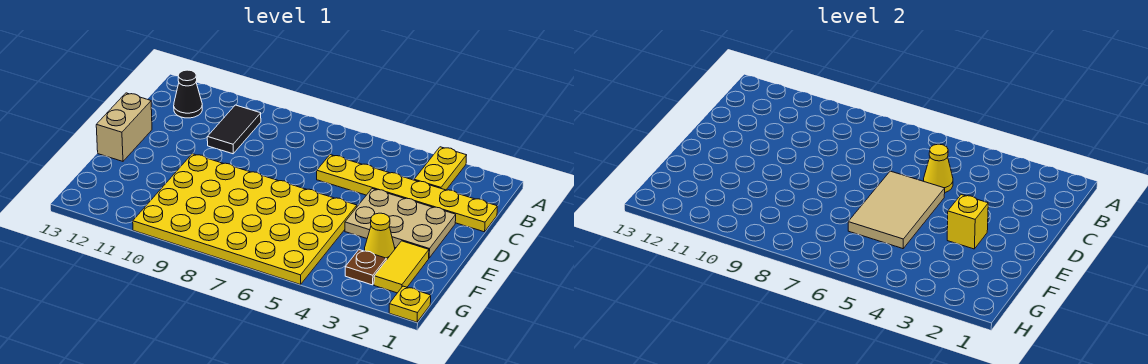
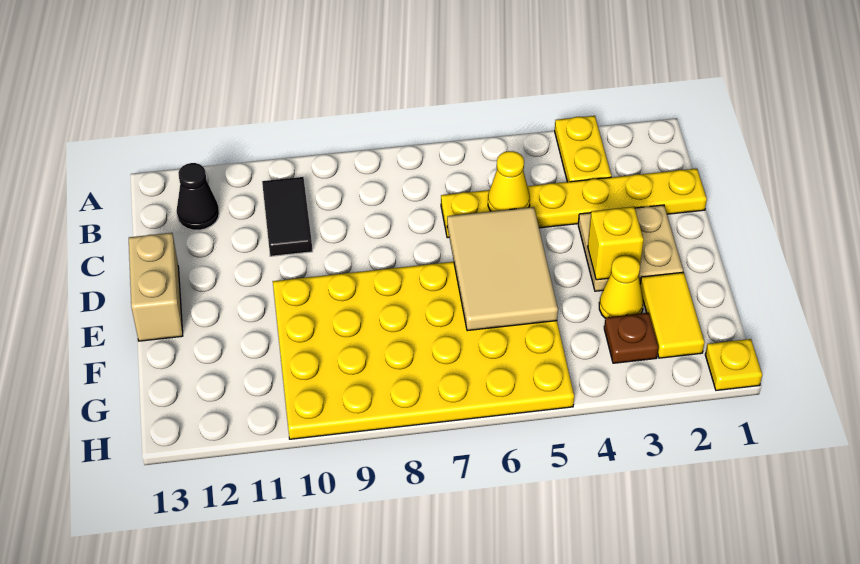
tan plate D2:E4 level 1 -> tan plate D2:E3 level 1

